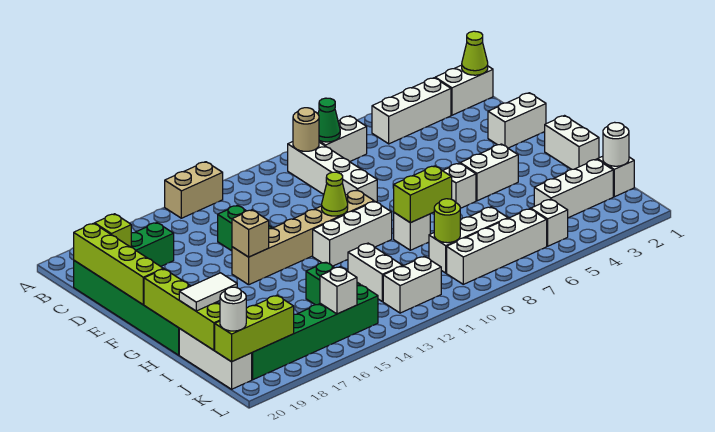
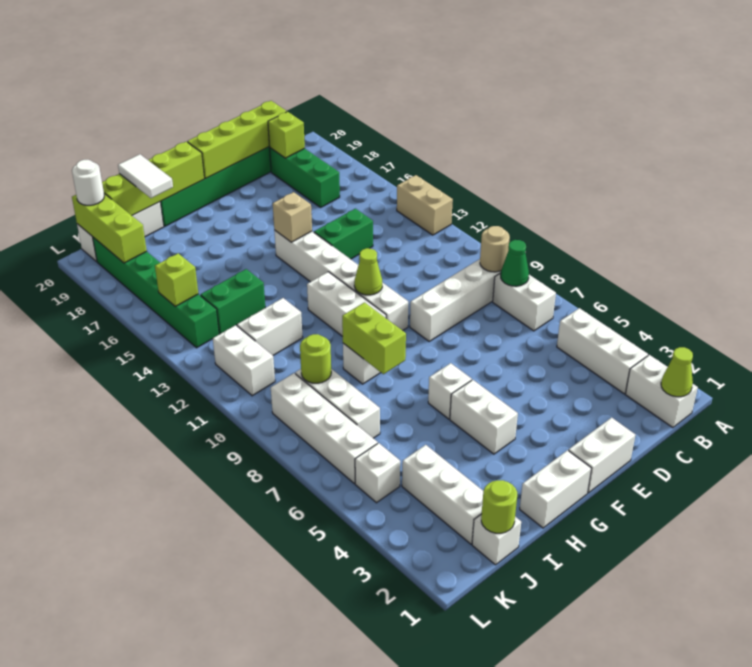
white brick E1:E2 level 1 -> white brick E1:F1 level 1
tan brick F10:F15 level 1 -> white brick F10:F15 level 1
white round brick J1 level 2 -> lime round brick J1 level 2
white brick K15 level 2 -> lime brick K15 level 2

